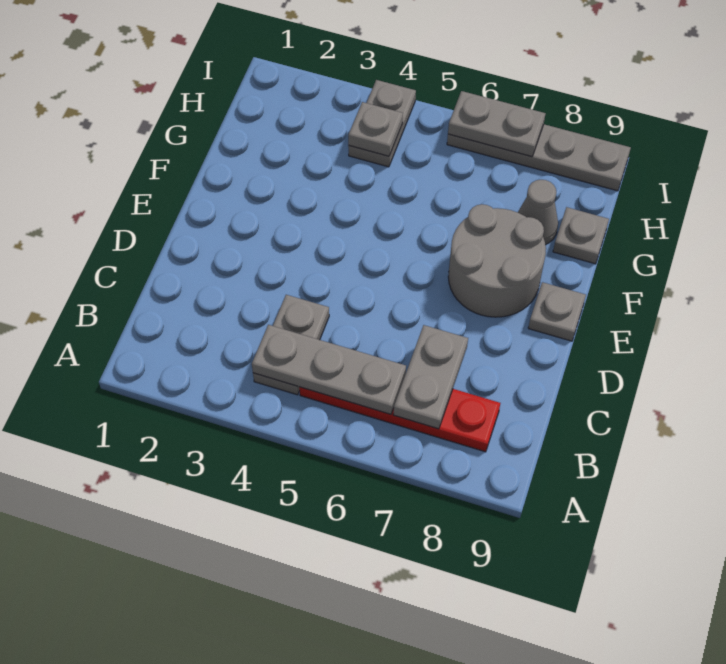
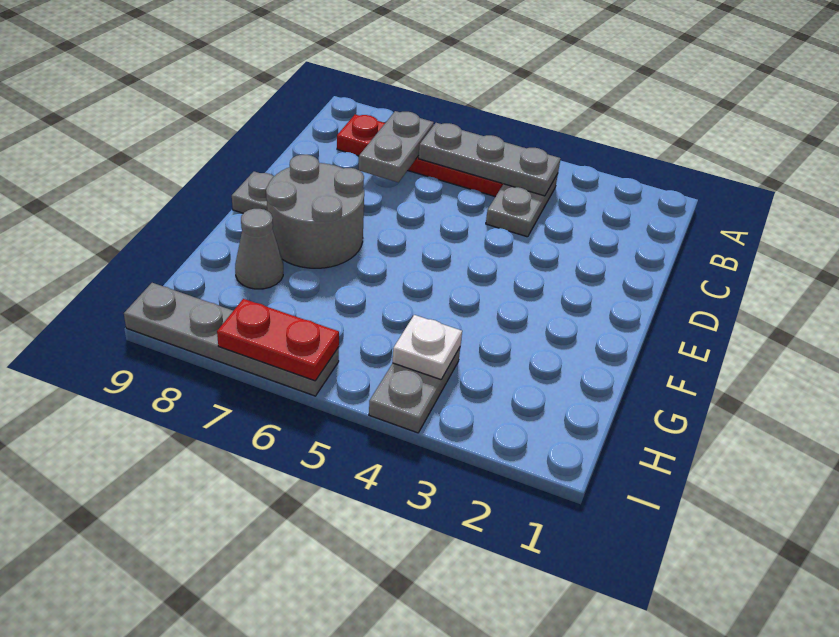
grey plate G9 level 1 -> none
grey plate H4 level 2 -> white plate H4 level 2
grey plate I6:I7 level 2 -> red plate I6:I7 level 2

